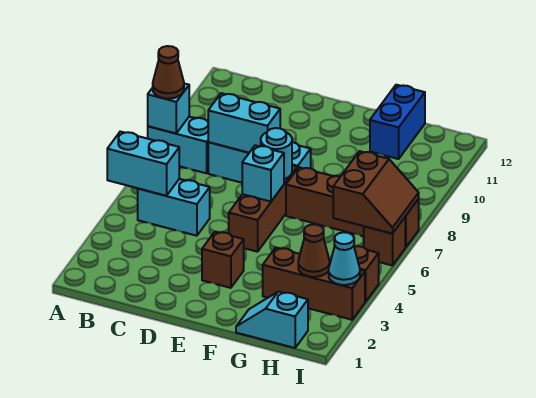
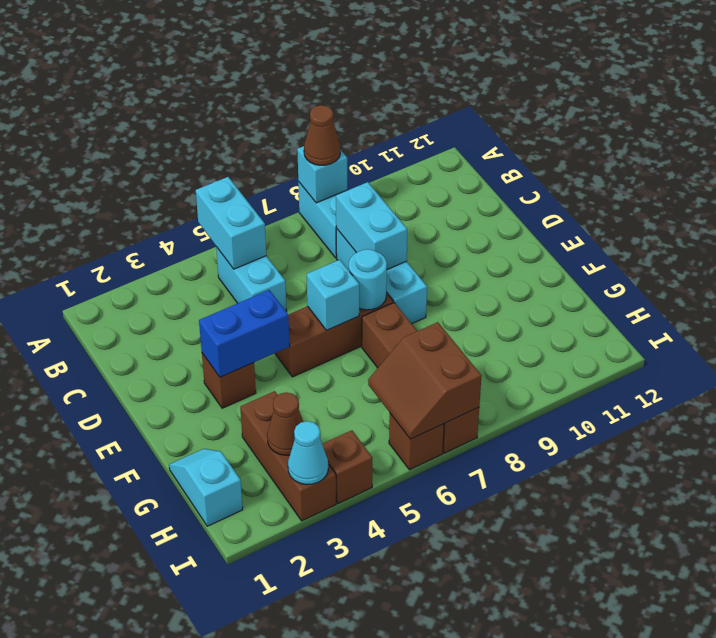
blue brick G11:G12 level 1 -> blue brick E3:E4 level 2
brown slope H6:I7 level 2 top H -> brown slope H6:I7 level 2 top 7

